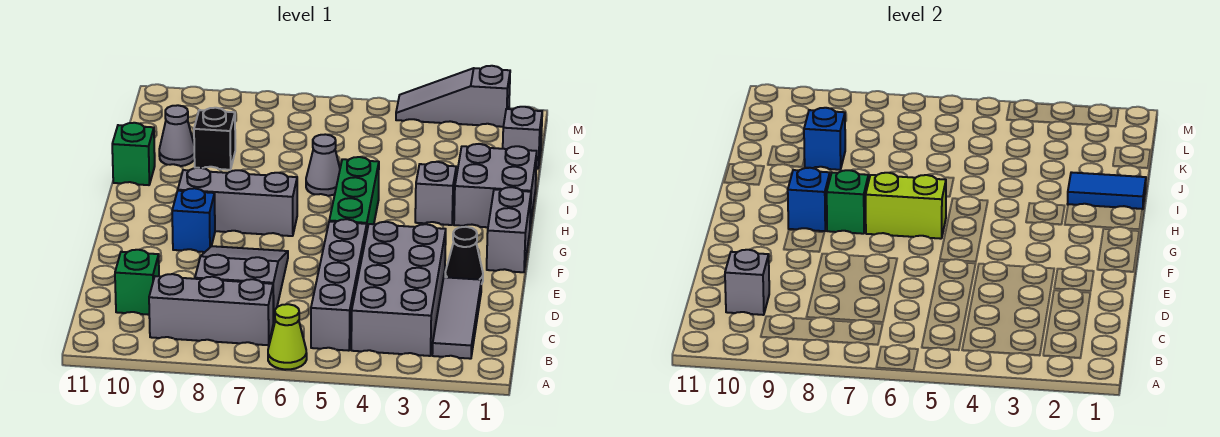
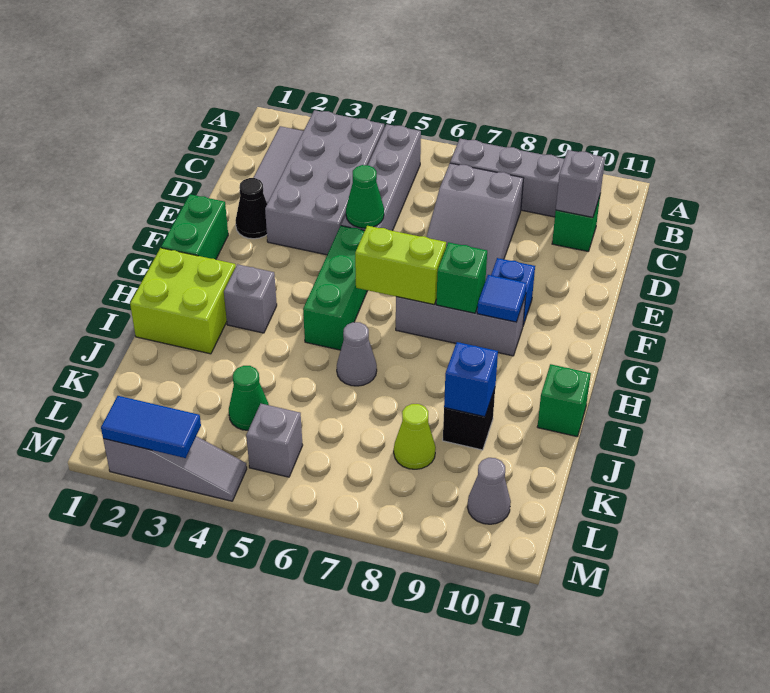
lime cone A6 level 1 -> lime cone K8 level 1
none -> green cone E5 level 2
grey brick F1:G1 level 1 -> green brick F1:G1 level 1
blue brick G9 level 2 -> blue tile G9 level 2
grey brick H1:I2 level 1 -> lime brick H1:I2 level 1
blue tile I1:I2 level 2 -> blue tile M2:M3 level 2
grey cone J10 level 1 -> grey cone L10 level 1
grey brick K1 level 1 -> grey brick L5 level 1
none -> green cone K4 level 1

